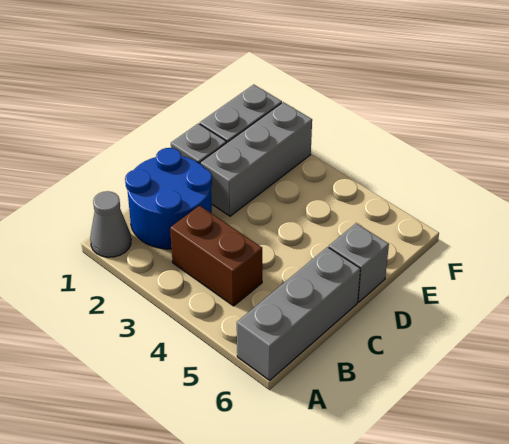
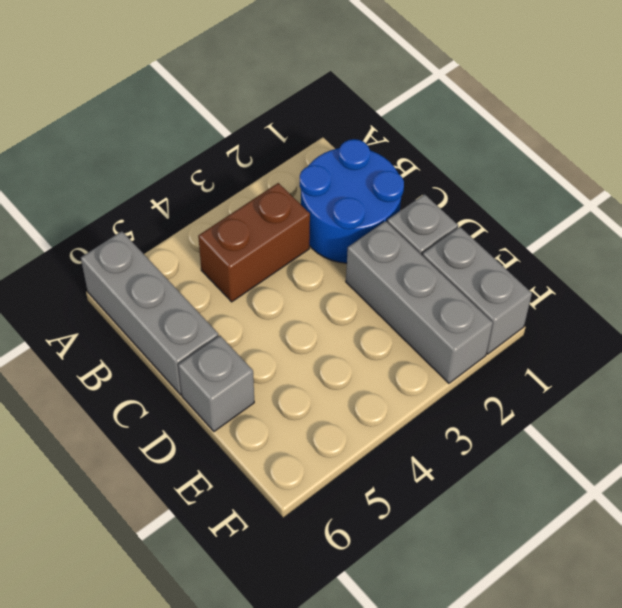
grey cone A1 level 1 -> none

